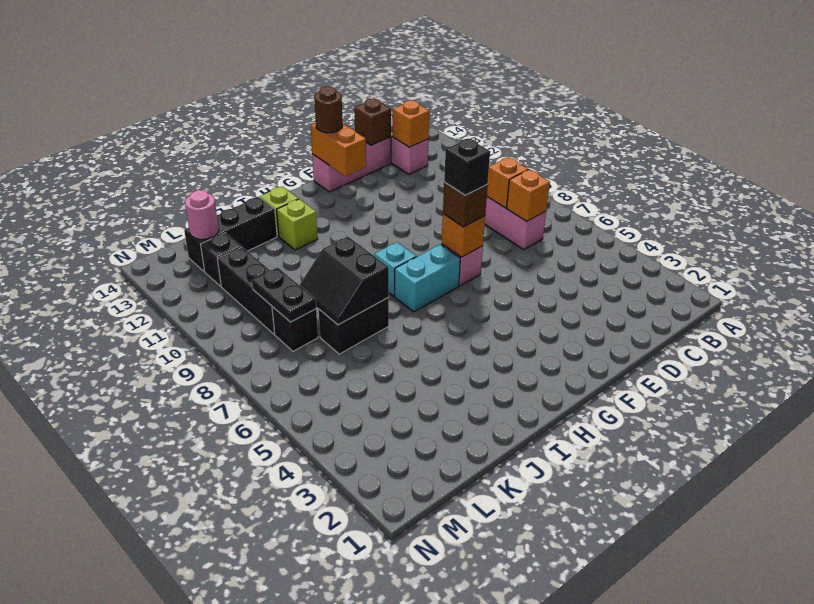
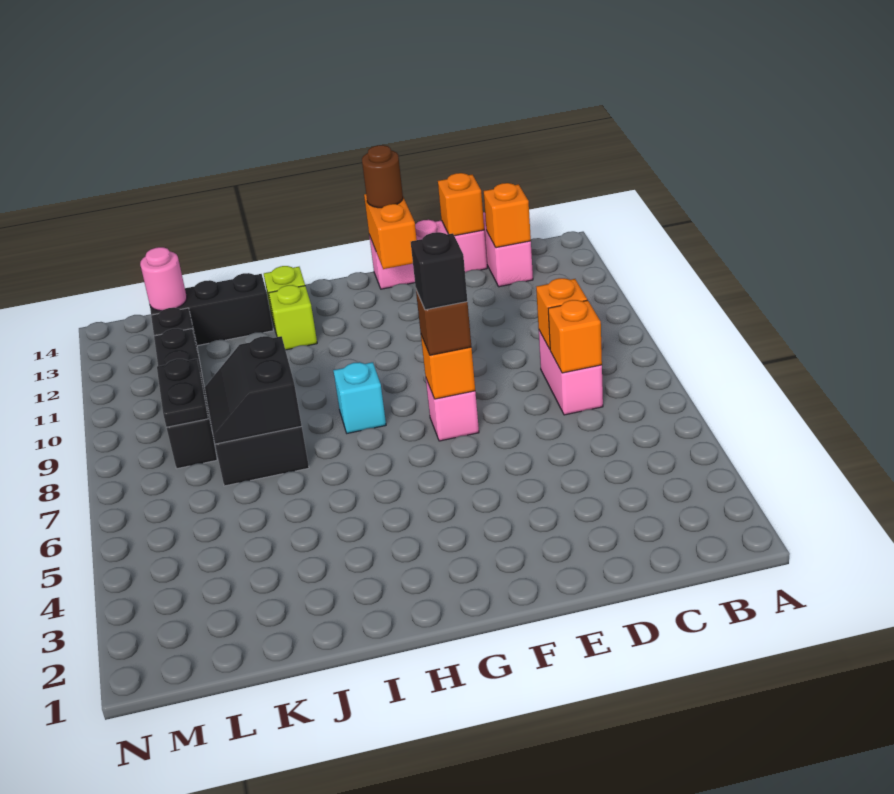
brown brick D14 level 2 -> orange brick D14 level 2
cyan brick G7:H7 level 1 -> none

